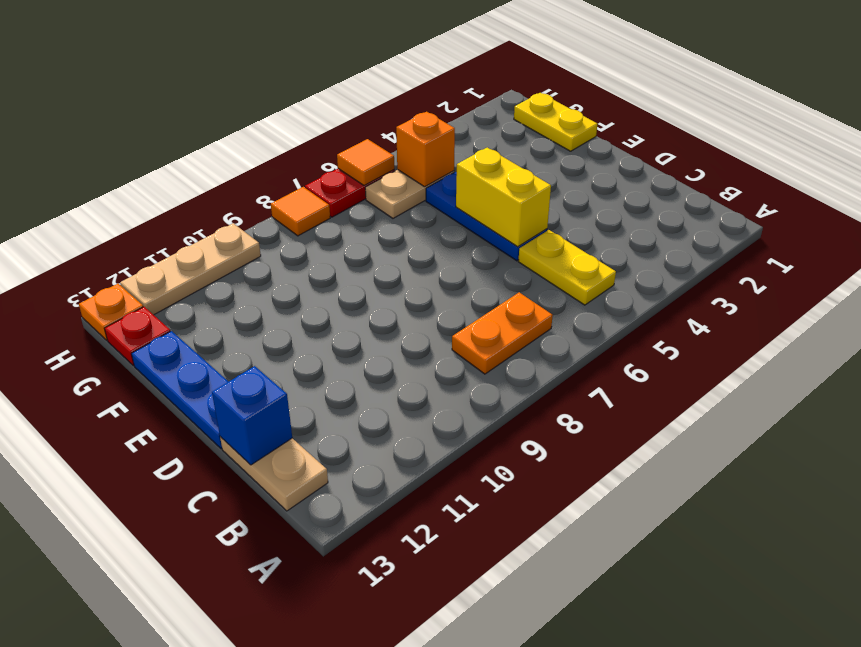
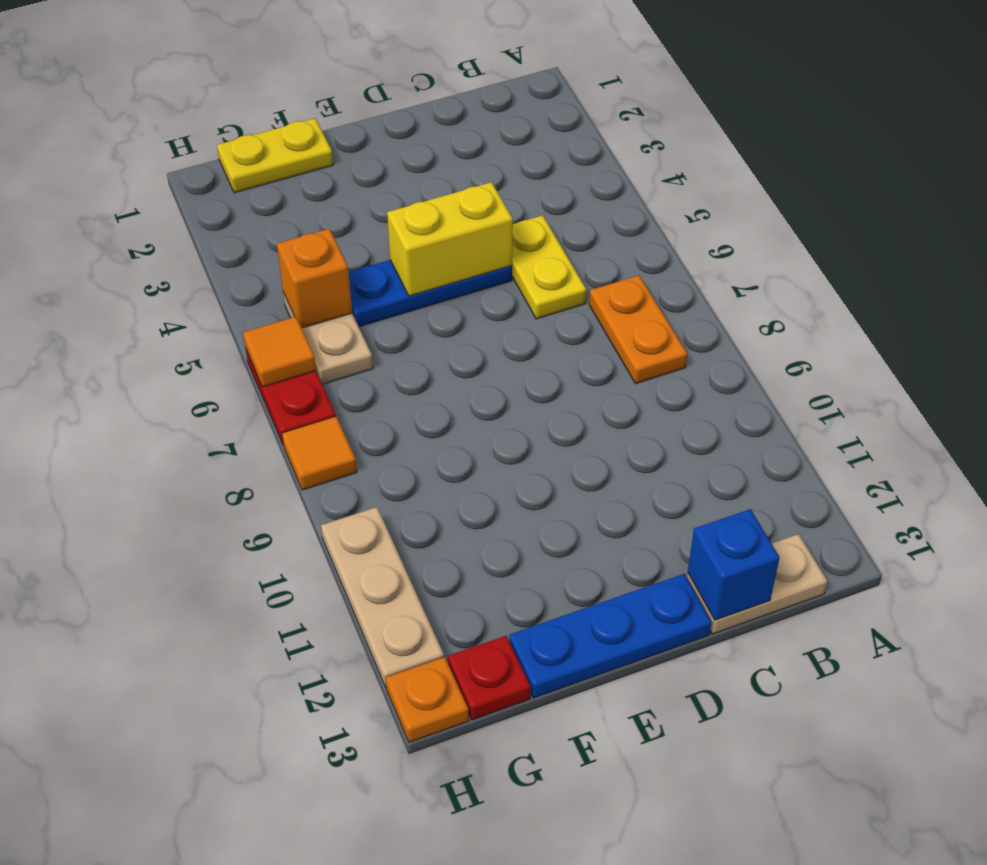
yellow plate B5:C5 level 1 -> yellow plate C5:C6 level 1

